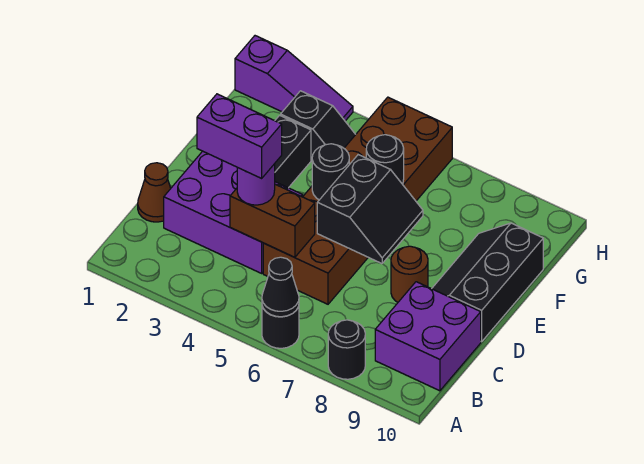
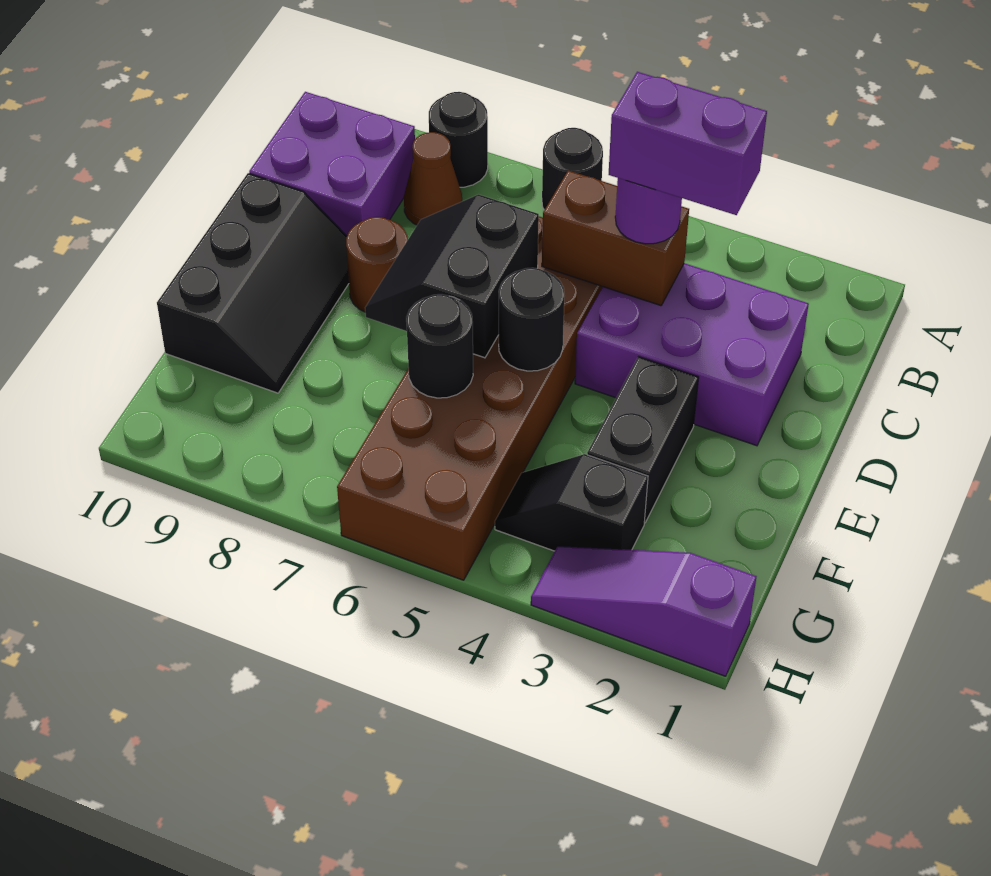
black cone A6 level 2 -> none
brown cone C1 level 1 -> brown cone B8 level 1

